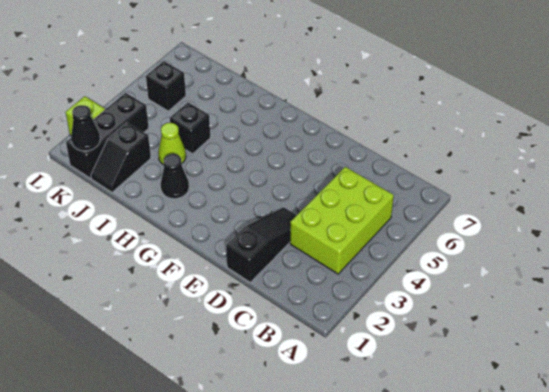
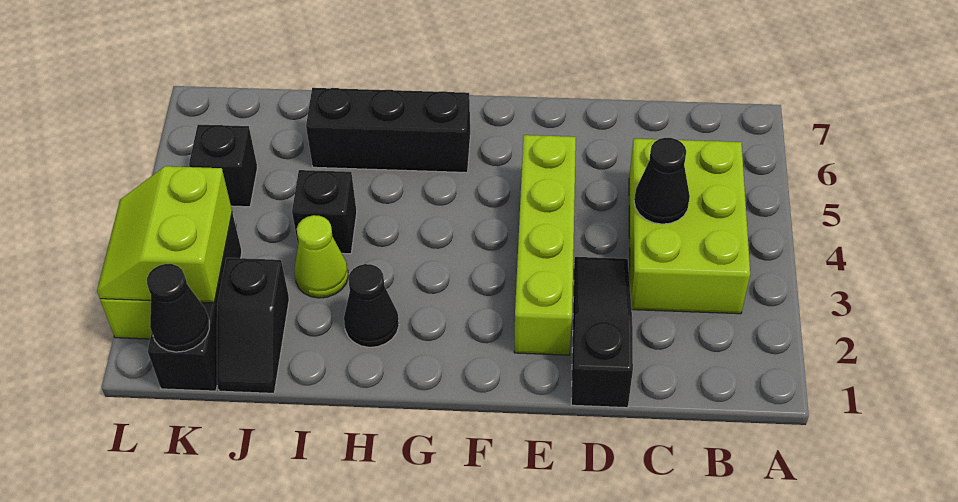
none -> black cone C4 level 2
none -> lime brick E2:E5 level 1
none -> black brick G6:I6 level 1
none -> lime slope K2:L3 level 2 top K

